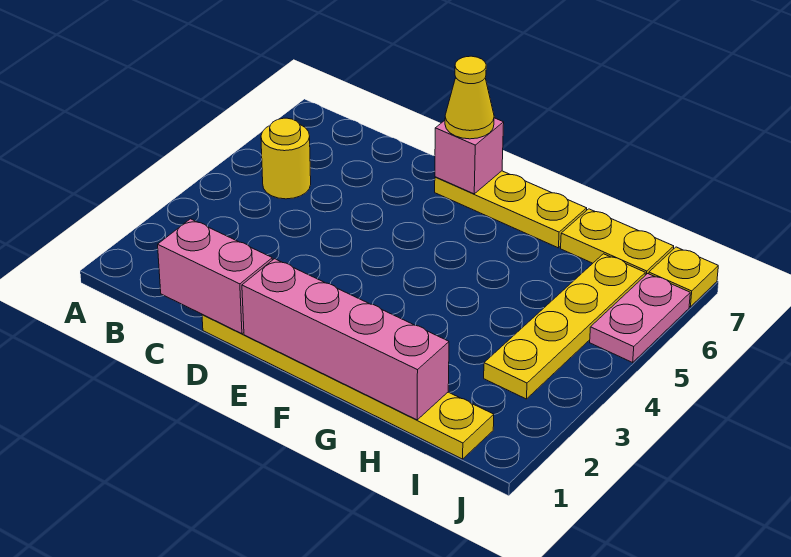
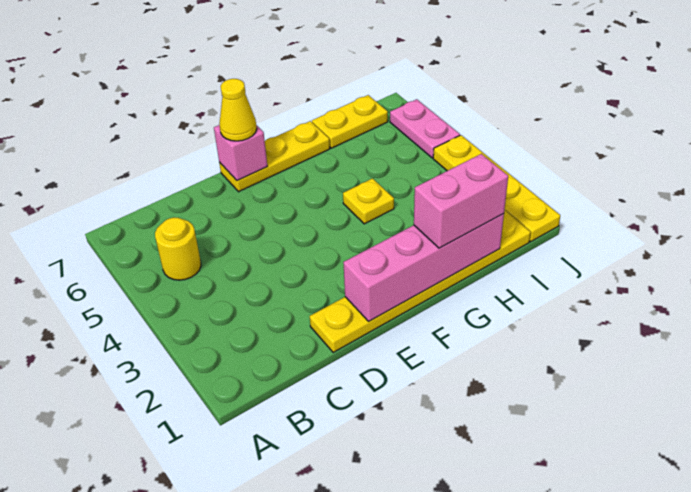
pink brick C1:D1 level 2 -> pink brick G1:H1 level 3
yellow plate I3:I6 level 1 -> yellow plate J1:J4 level 1
yellow plate J7 level 1 -> yellow plate G4 level 1

